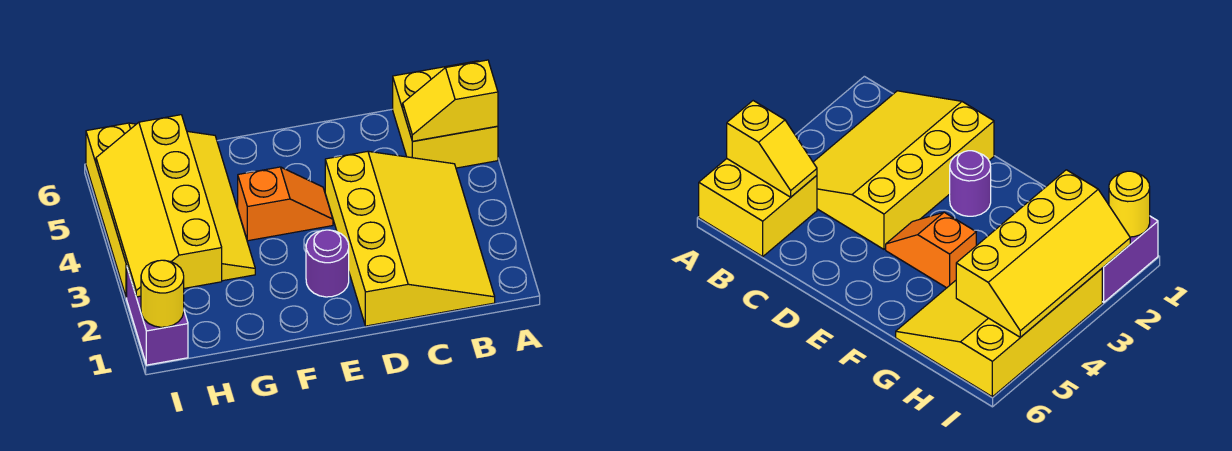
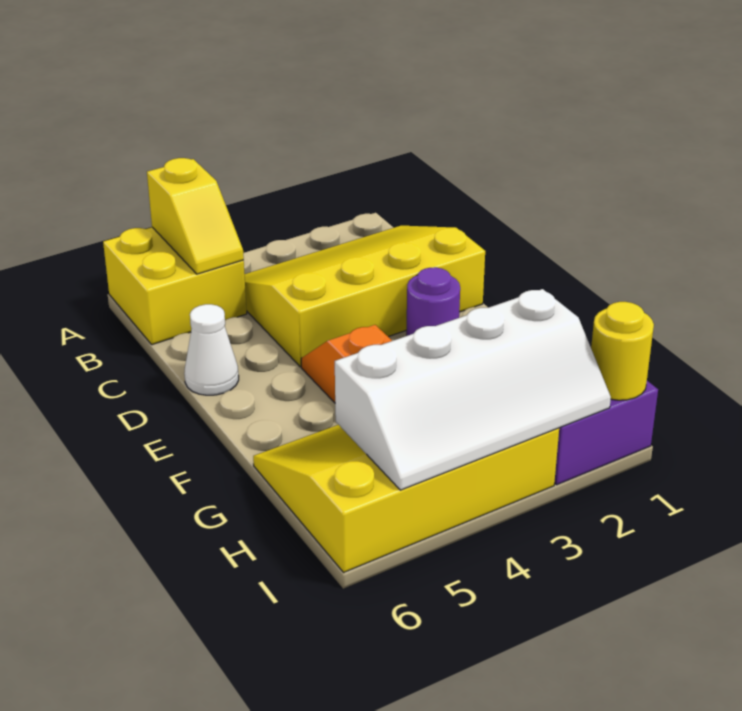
none -> white cone D6 level 1
yellow slope H2:I5 level 2 top H -> white slope H2:I5 level 2 top H

